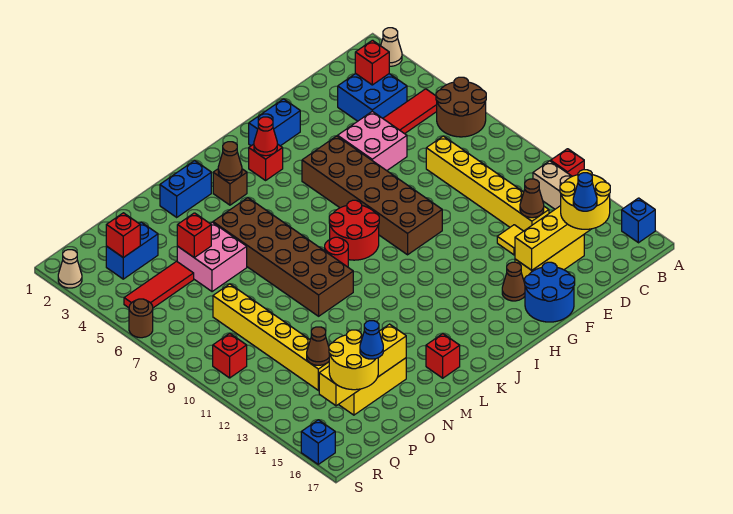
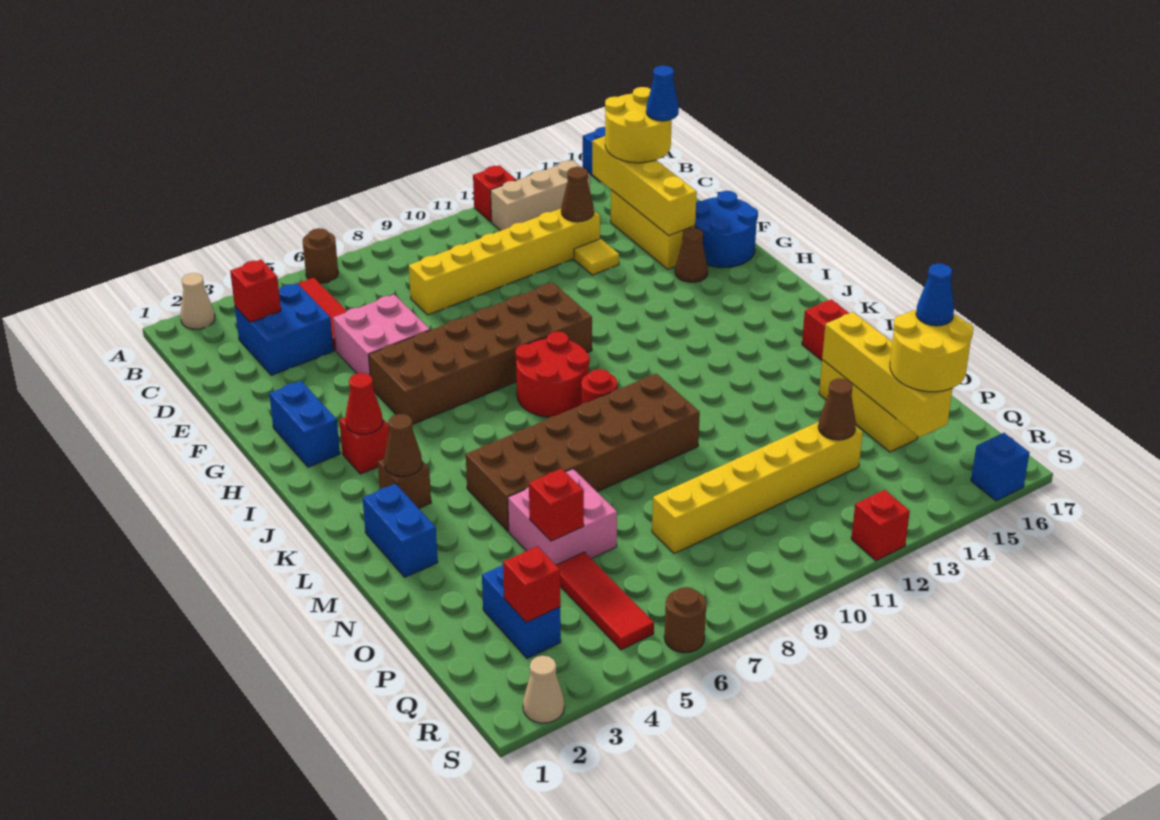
brown round brick A6:B7 level 1 -> brown round brick A6 level 1
red brick R10 level 1 -> red brick S12 level 1

